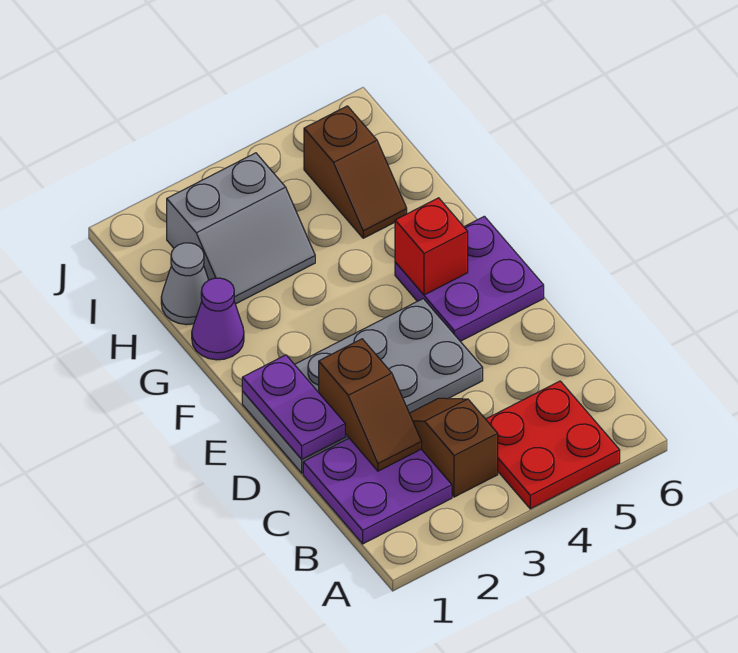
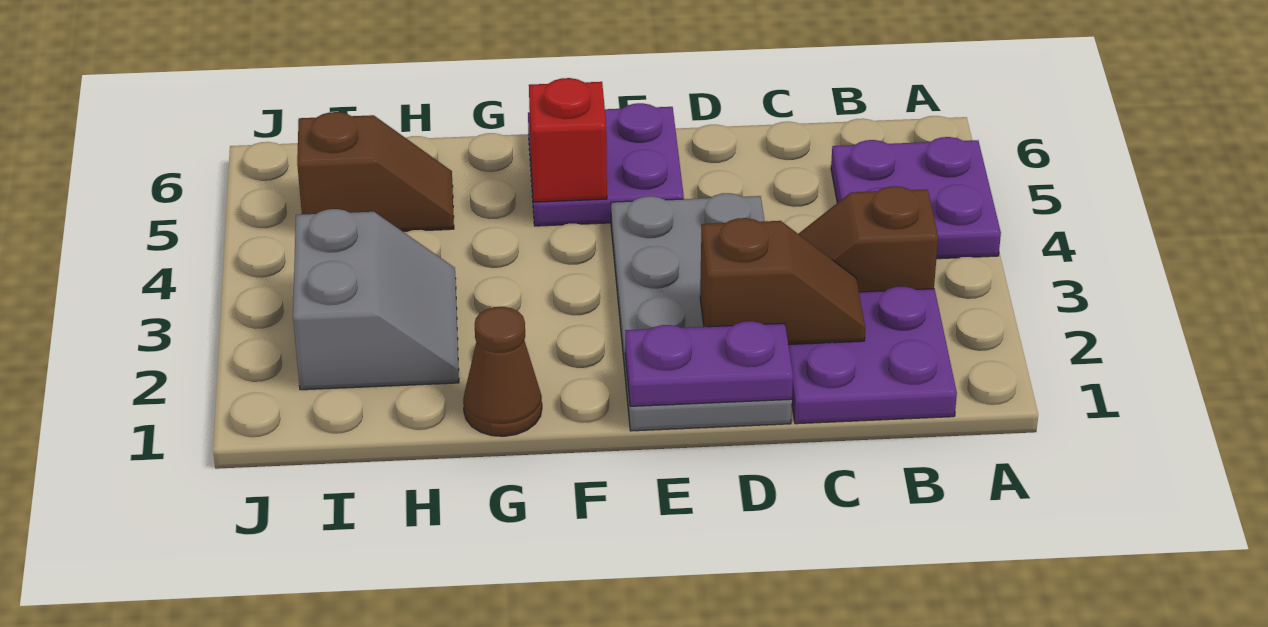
red plate A4:B5 level 1 -> purple plate A4:B5 level 1
purple cone G1 level 1 -> brown cone G1 level 1
grey cone H1 level 1 -> none

